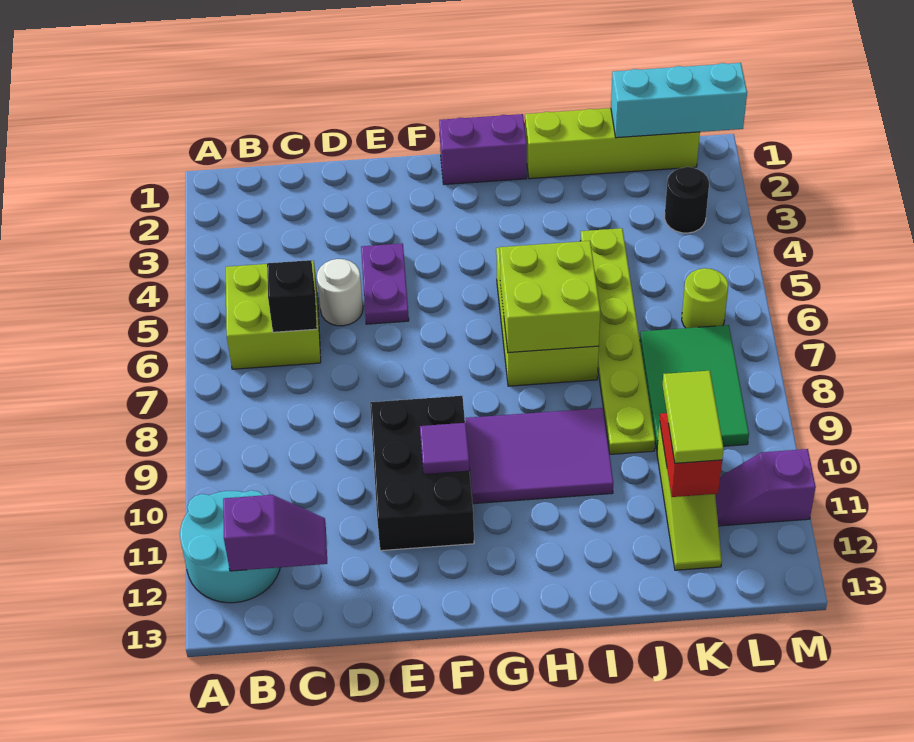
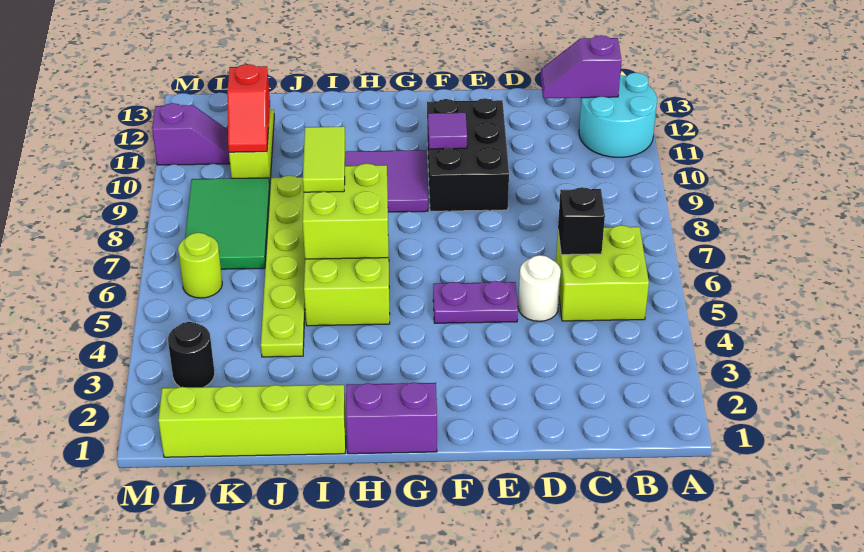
purple plate E4:E5 level 1 -> purple plate E5:F5 level 1
cyan brick K1:M1 level 2 -> none
lime tile K10:K11 level 3 -> lime tile I7:I8 level 3

